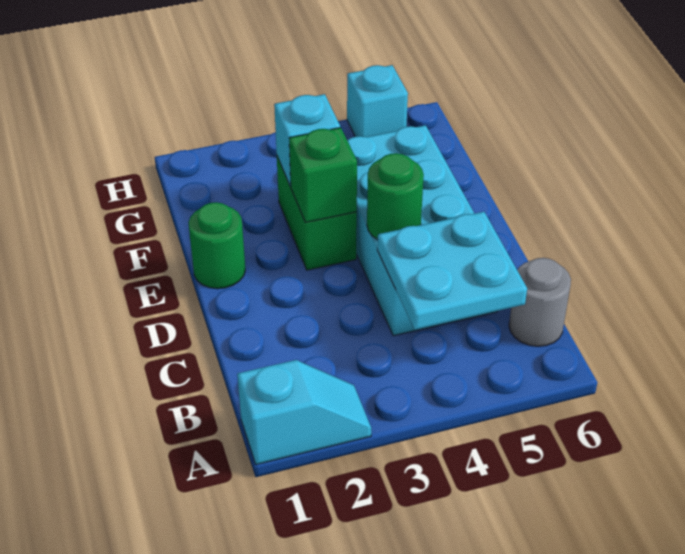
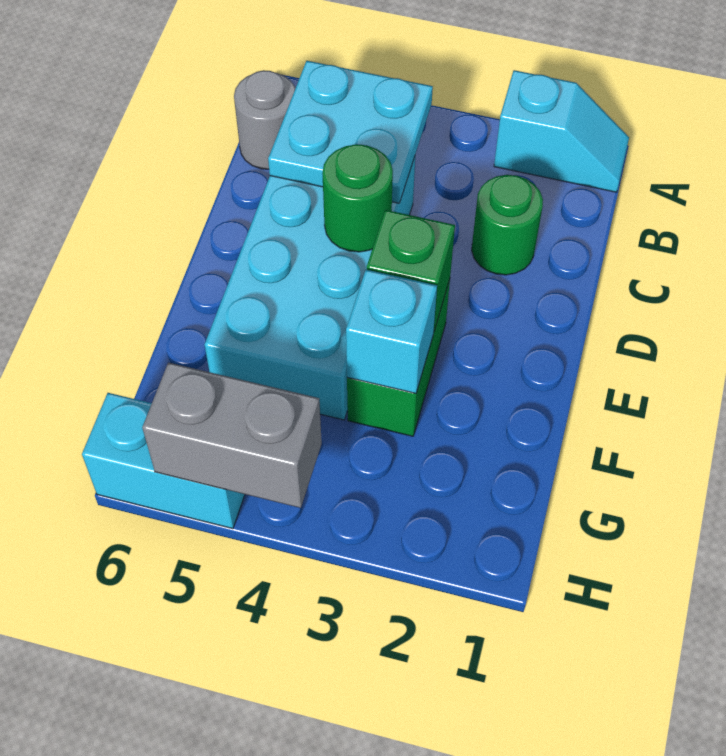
cyan slope A1:A2 level 1 top 1 -> cyan slope A1:A2 level 1 top 2
green round brick E1 level 1 -> green round brick C2 level 1
none -> grey brick H4:H5 level 2
cyan brick H5 level 1 -> cyan brick H5:H6 level 1

